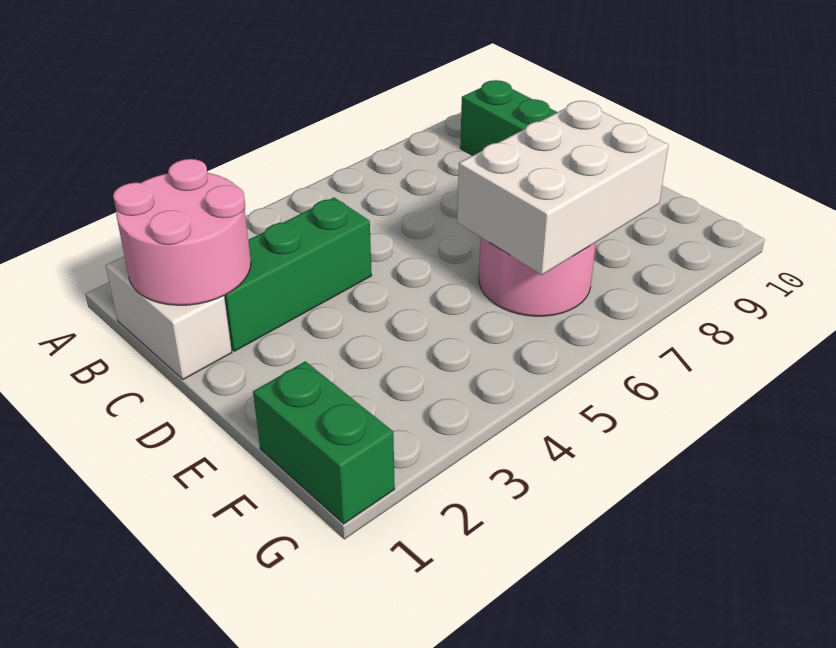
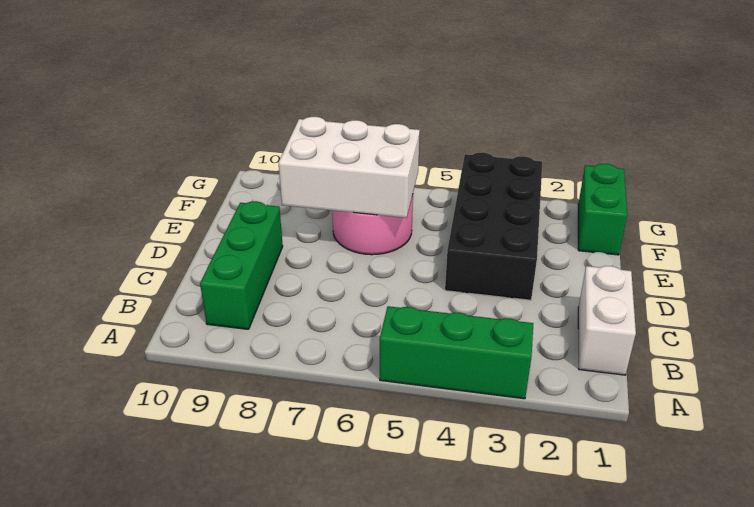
pink round brick B1:C2 level 2 -> none
green brick C2:C4 level 1 -> green brick A3:A5 level 1
none -> black brick D3:G4 level 1

